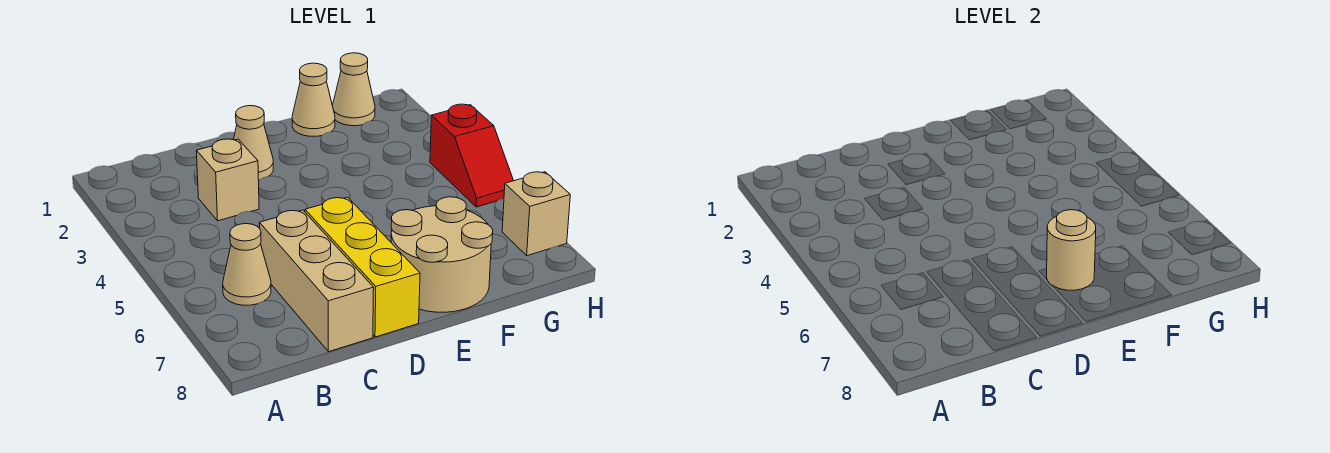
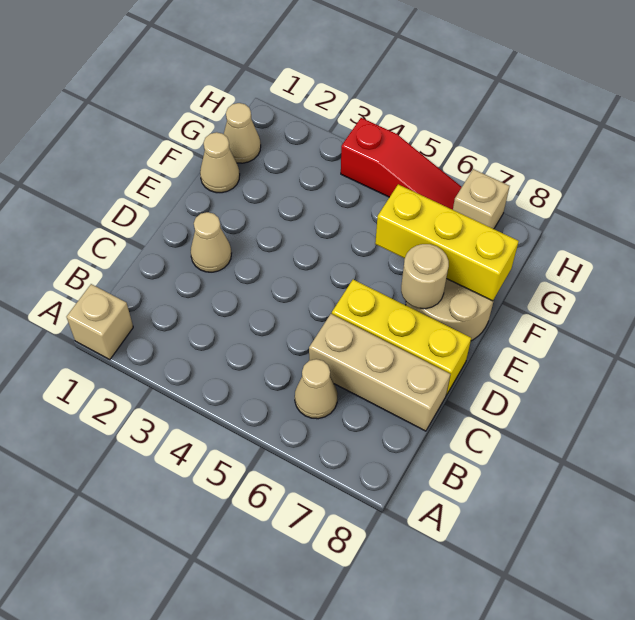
tan brick C3 level 1 -> tan brick A1 level 1
none -> yellow brick F6:F8 level 2
red slope H4:H5 level 1 top 4 -> red slope H4:H6 level 1 top 4

